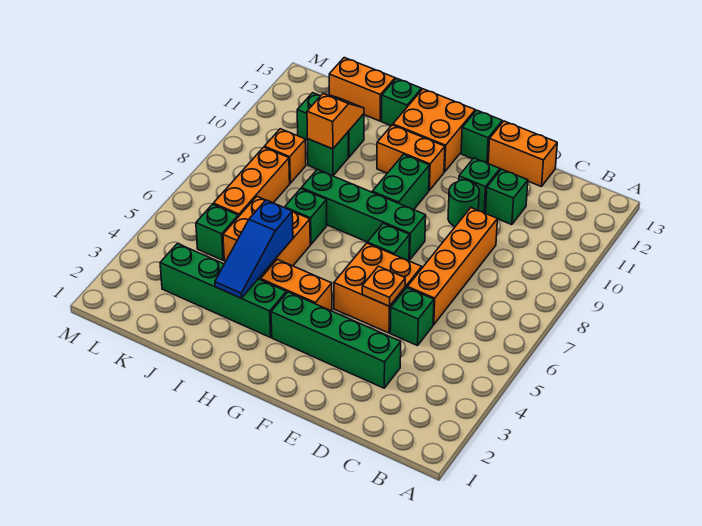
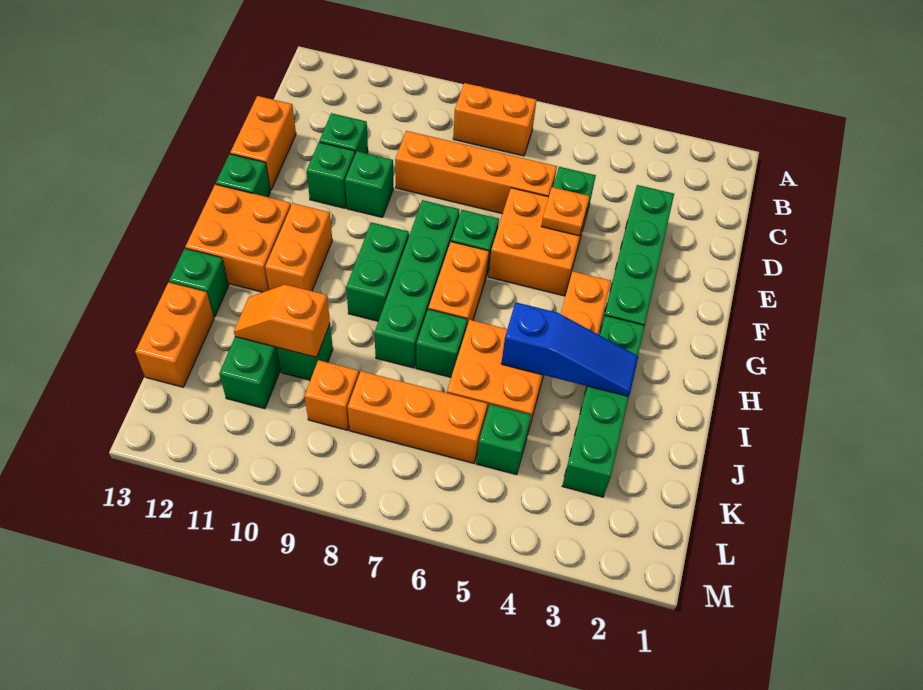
none -> orange brick B7:B8 level 1
green round brick E10 level 1 -> green brick E10 level 1
none -> orange brick G7:H7 level 1
green brick G9:G10 level 1 -> green brick G9:H9 level 1

